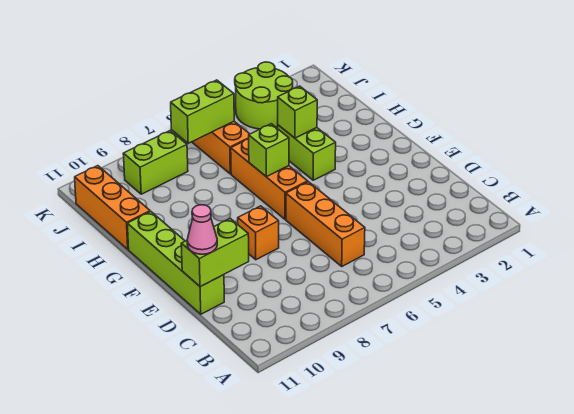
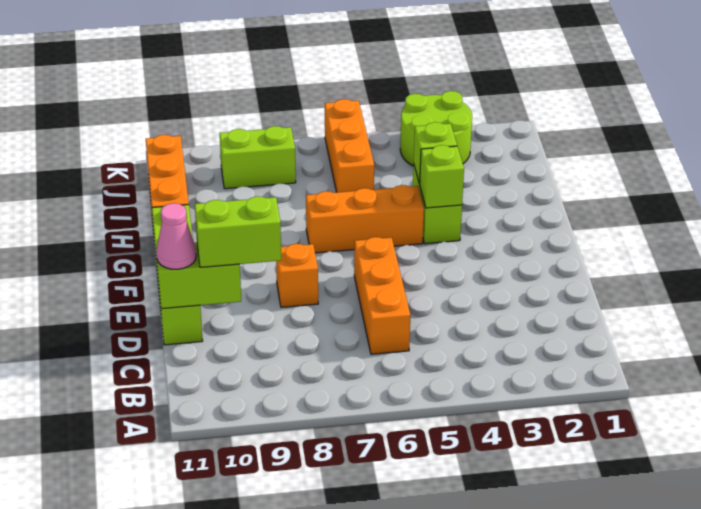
orange brick F6:H6 level 1 -> orange brick G5:G7 level 1
lime brick G6 level 2 -> lime brick G4 level 2
lime brick J6:J7 level 2 -> lime brick D9:D10 level 3

